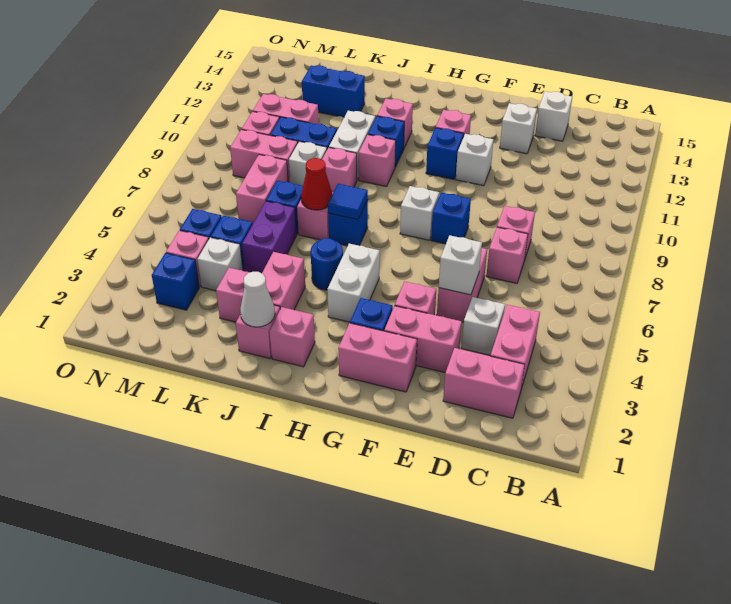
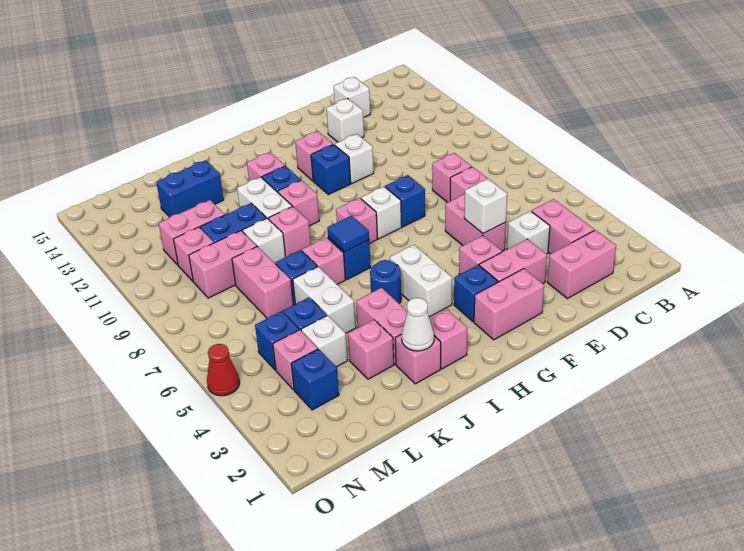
none -> pink brick H8 level 1
red cone J7 level 2 -> red cone O5 level 1
purple brick K5:K6 level 1 -> white brick K5:K6 level 1

